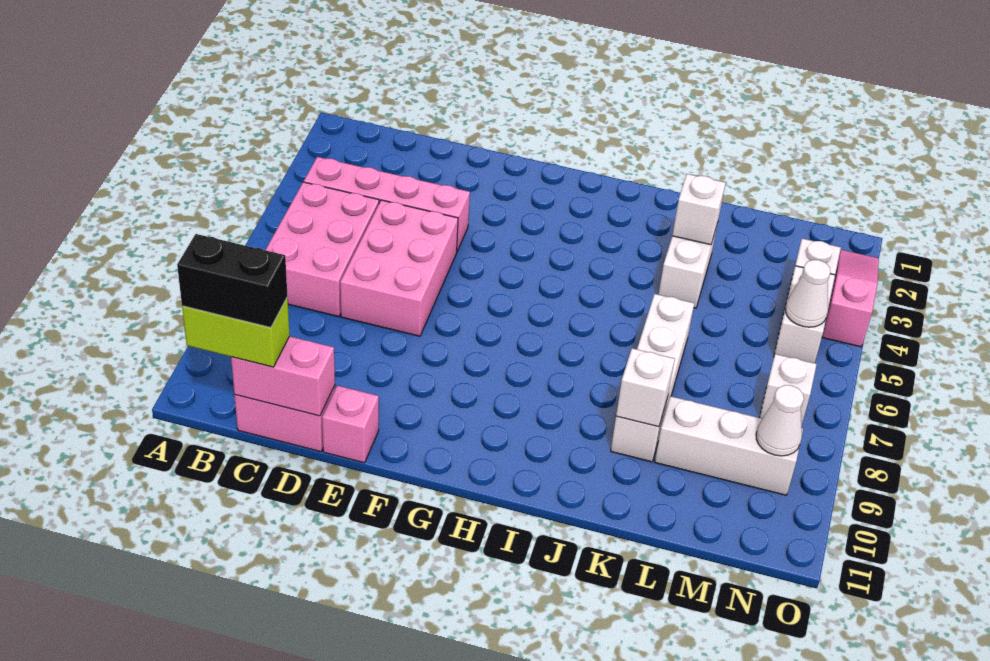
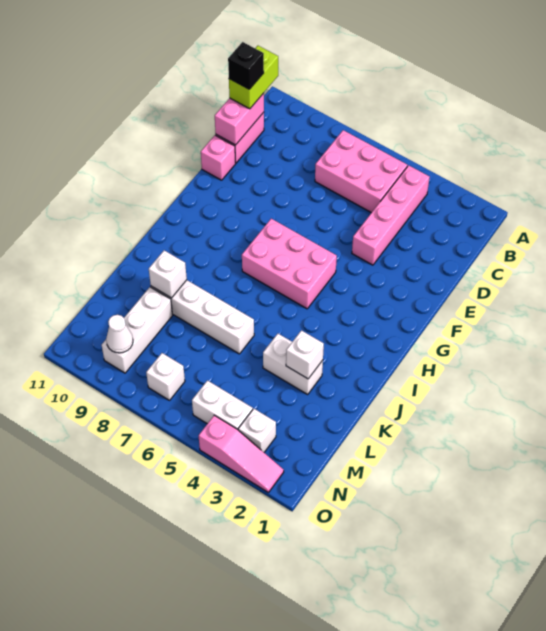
black brick B11:C11 level 4 -> black brick C11 level 4
pink brick D5:E7 level 1 -> pink brick G5:H7 level 1
white cone N5 level 2 -> none

